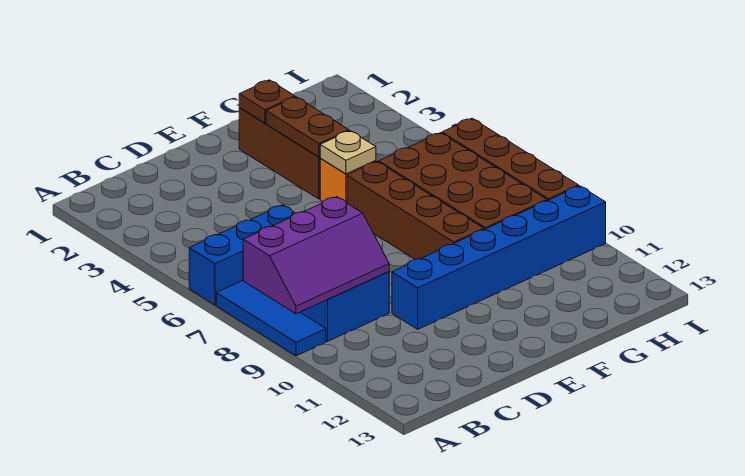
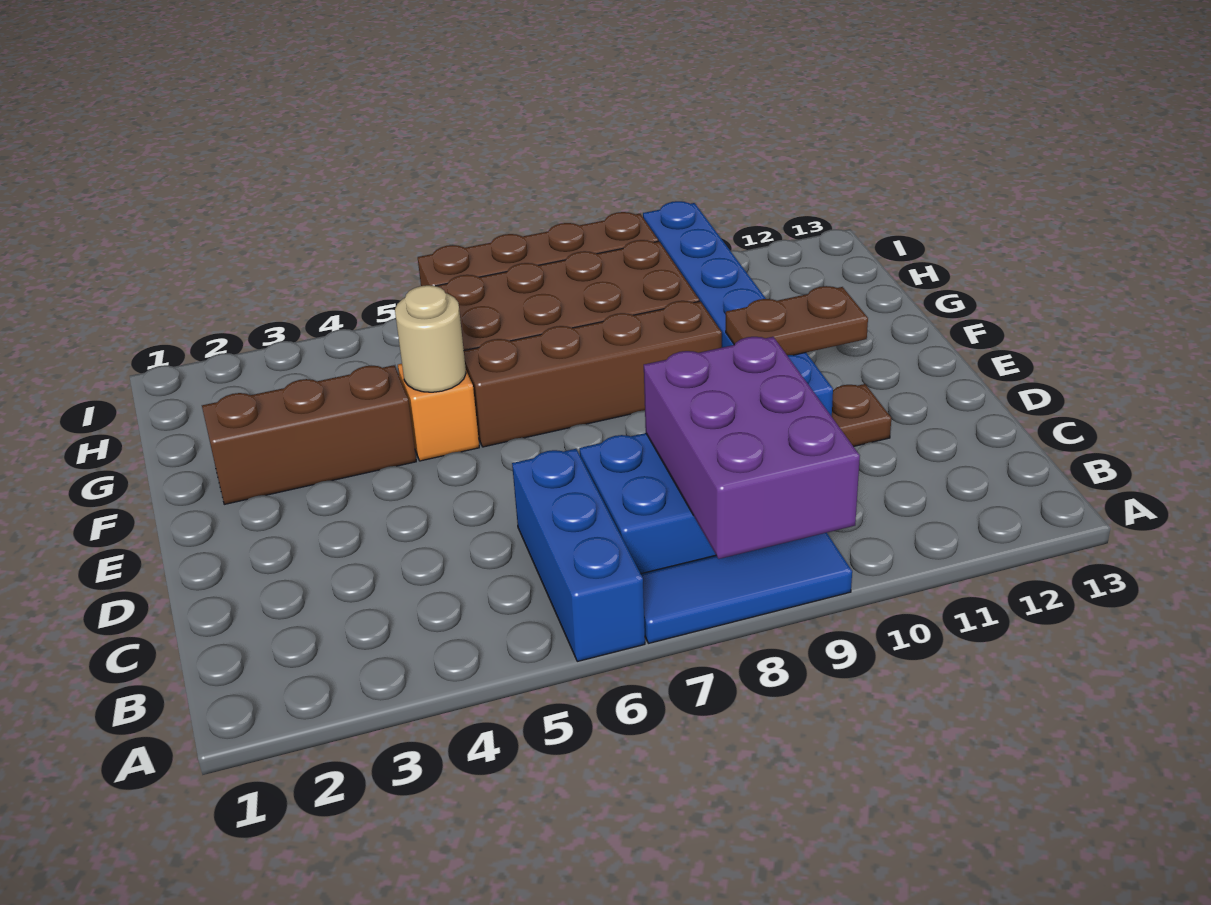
purple slope A8:C9 level 2 top 8 -> purple brick A8:C9 level 2
brown plate F2 level 2 -> brown plate D11 level 1
brown plate F3:F4 level 2 -> brown plate E10:E11 level 2
tan plate F5 level 2 -> tan round brick F5 level 2

